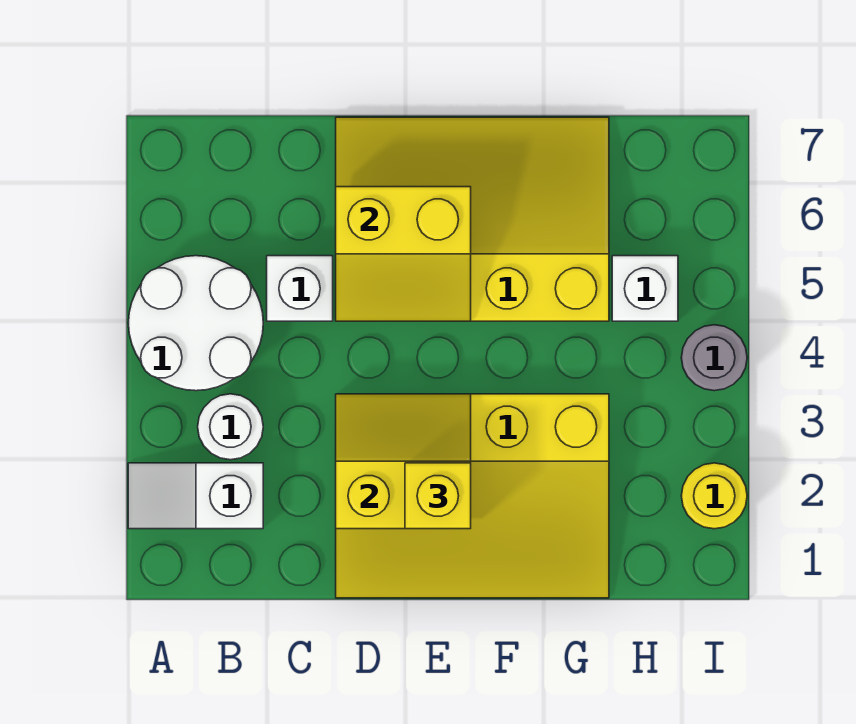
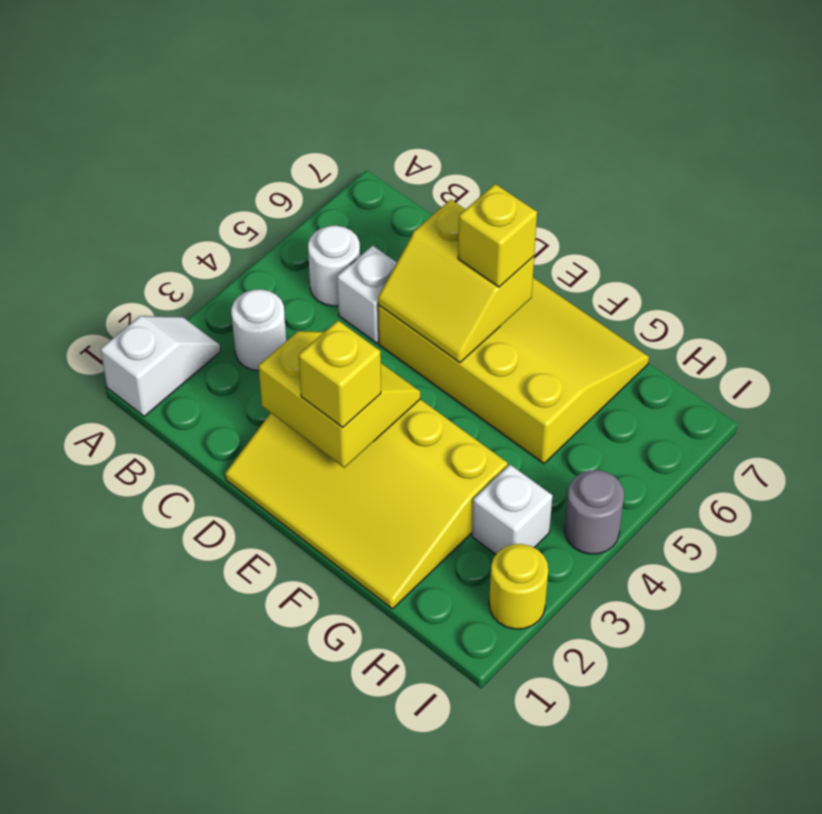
white slope A2:B2 level 1 top B -> white slope A1:A2 level 1 top 1
white round brick A4:B5 level 1 -> white round brick B5 level 1
none -> yellow brick E6 level 3
white brick H5 level 1 -> white brick H3 level 1

